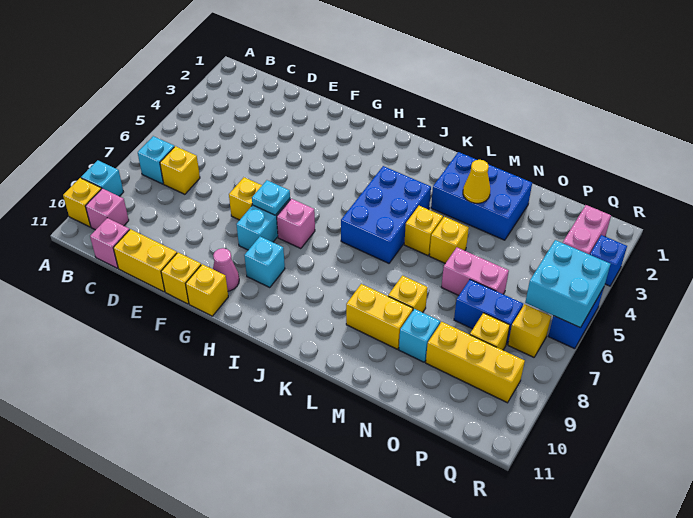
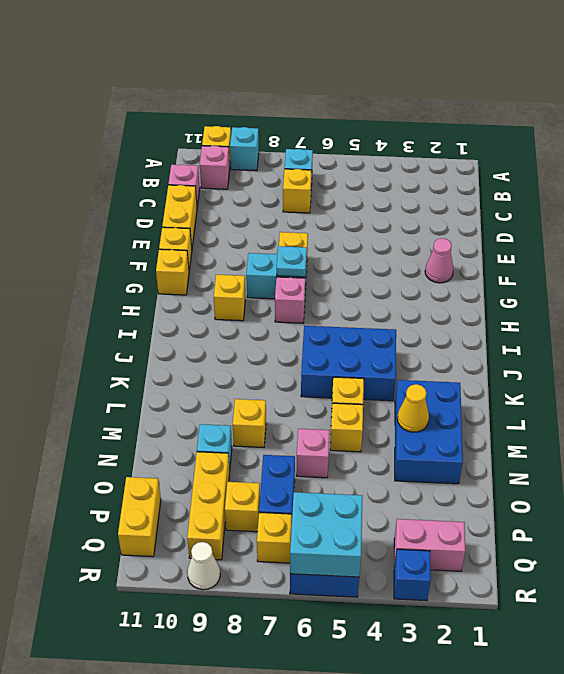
pink cone G10 level 1 -> pink cone F2 level 1
cyan brick H9 level 1 -> yellow brick H9 level 1
yellow brick L9:M9 level 1 -> yellow brick P11:Q11 level 1
pink brick N6:O6 level 1 -> pink brick N6 level 1
none -> white cone R9 level 1

